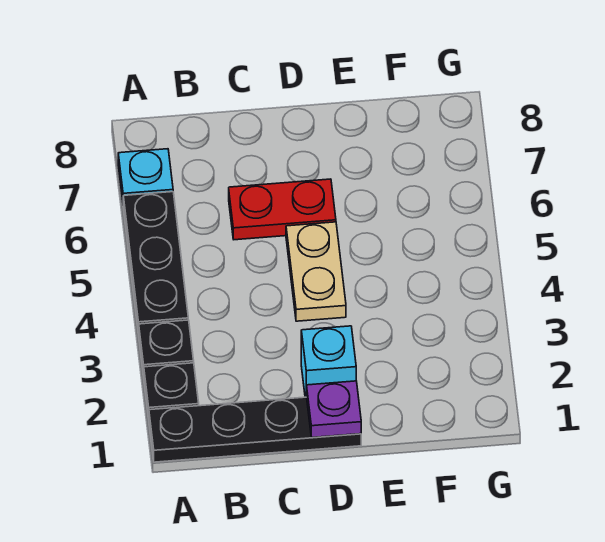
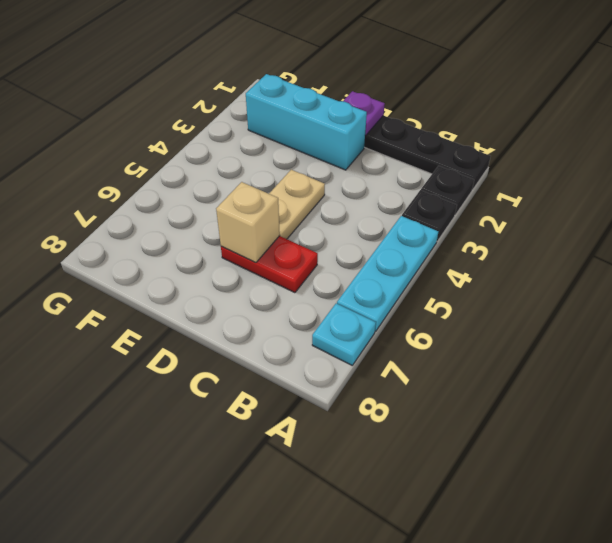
black plate A4:A6 level 1 -> cyan plate A4:A6 level 1
cyan brick D2 level 1 -> cyan brick D2:F2 level 1
none -> tan brick D6 level 2

